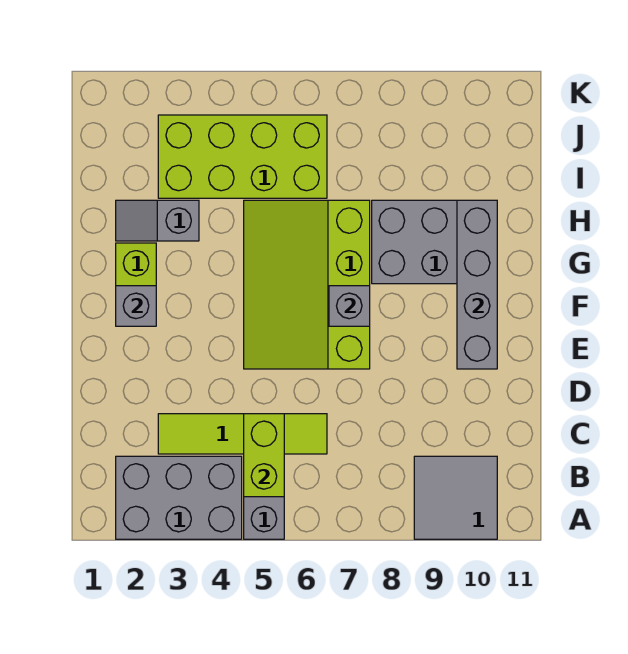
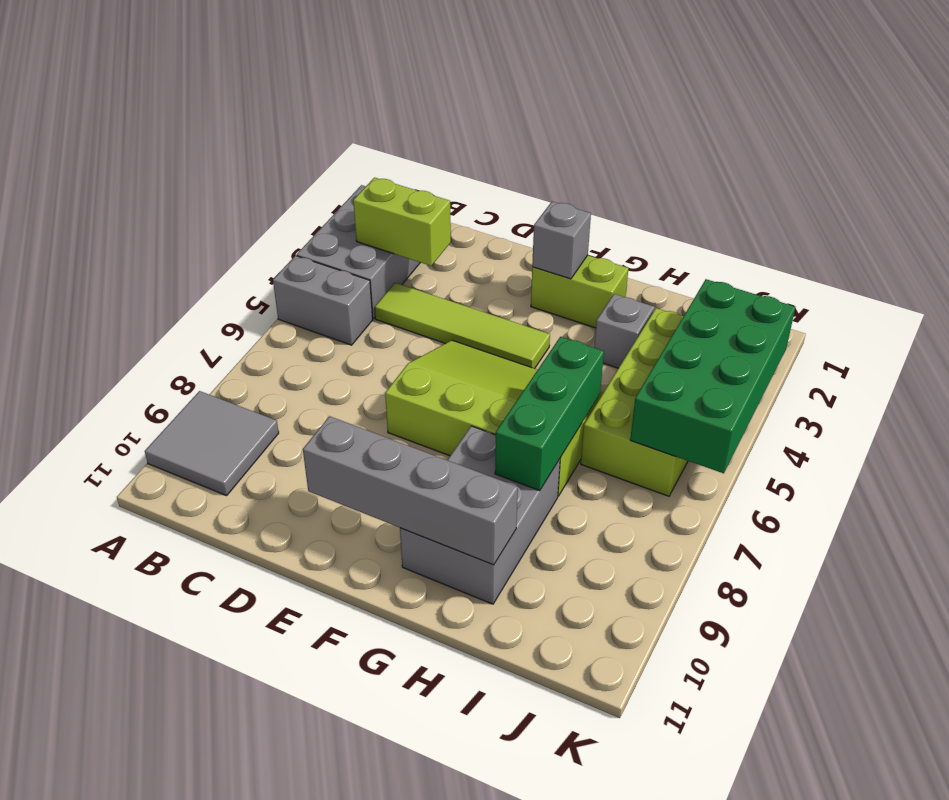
lime brick B5:C5 level 2 -> lime brick B3:C3 level 2
lime tile C3:C6 level 1 -> lime tile C4:F4 level 1
grey brick F7 level 2 -> none
none -> green brick H6:H8 level 2
none -> green brick J3:K6 level 2

